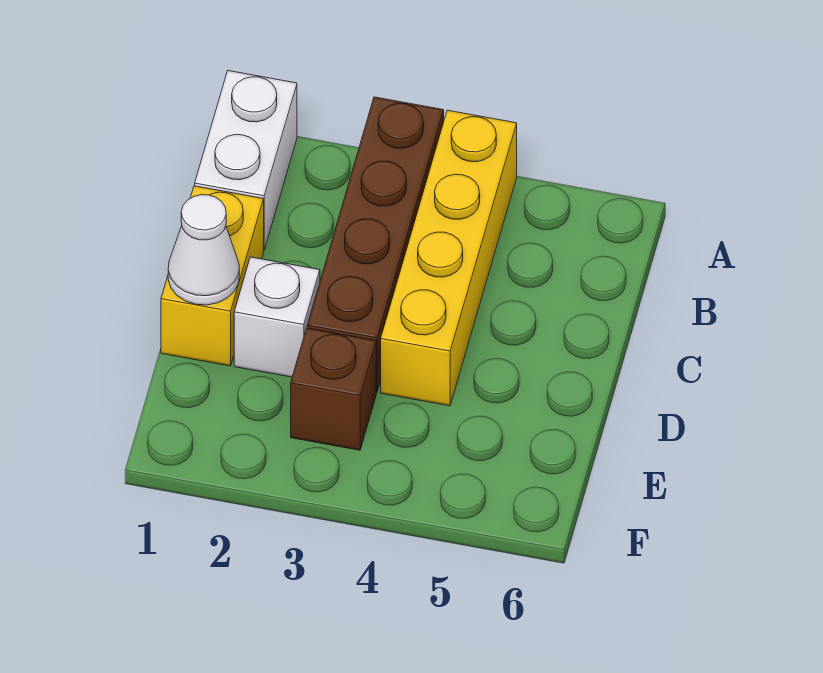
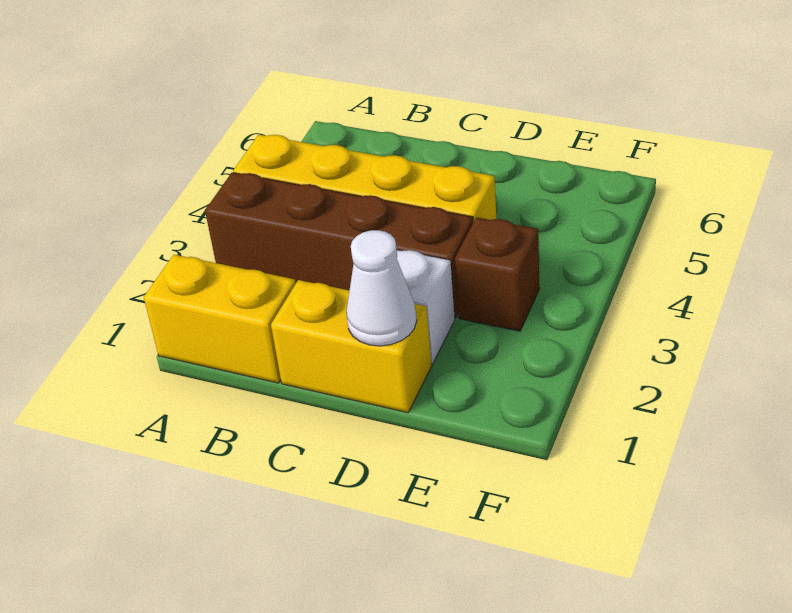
white brick A1:B1 level 1 -> yellow brick A1:B1 level 1

